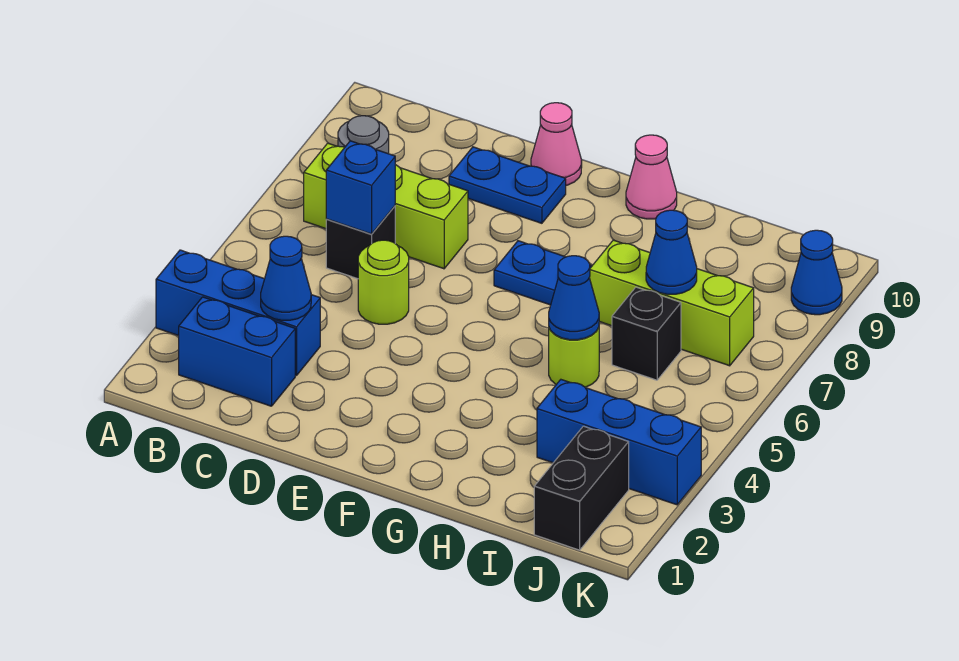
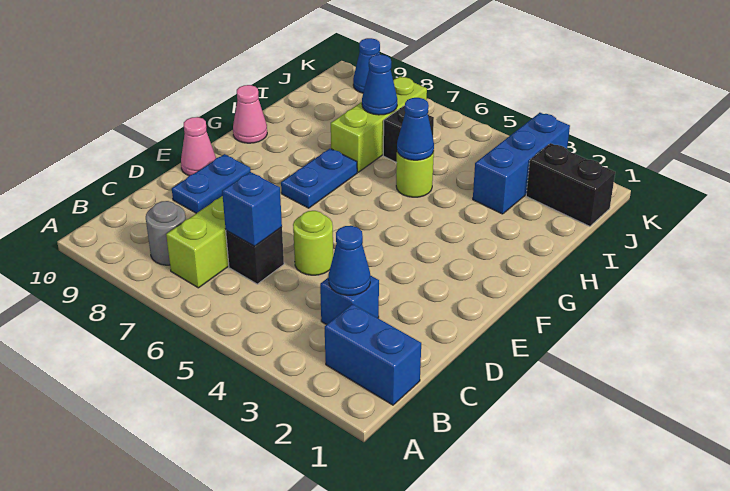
blue brick A3:C3 level 1 -> blue brick C3 level 1
blue brick B2:C2 level 1 -> blue brick B1:B2 level 1

